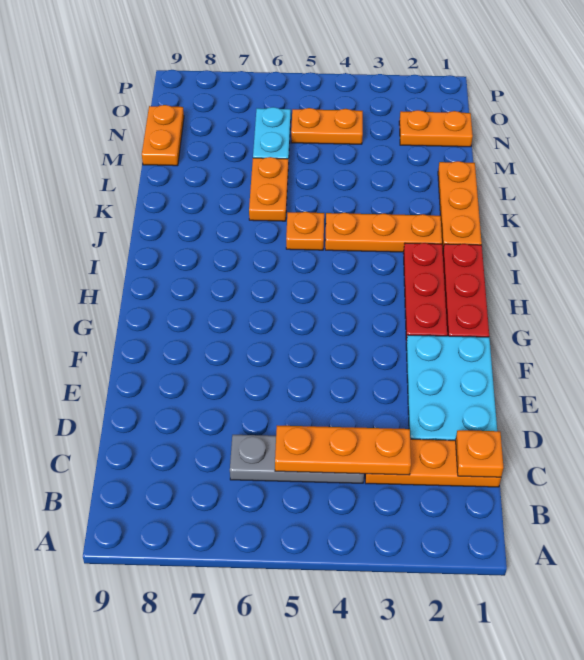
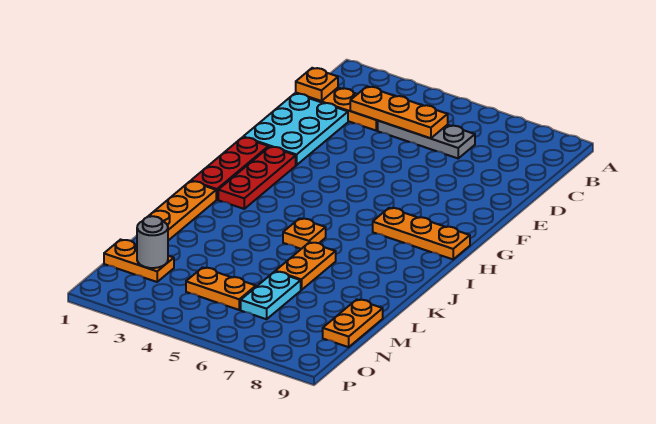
orange plate J2:J4 level 1 -> orange plate H7:H9 level 1
none -> grey round brick N2 level 2

